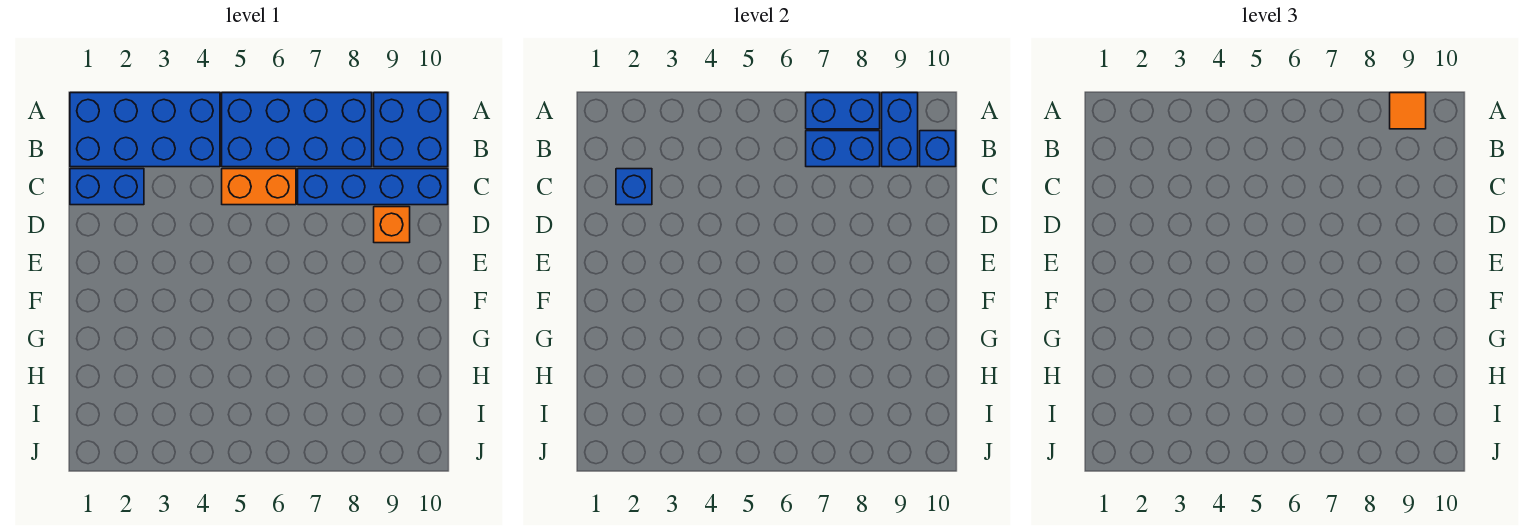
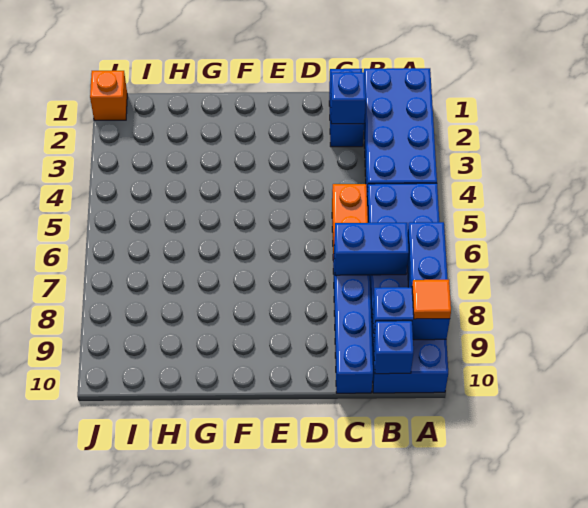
blue brick B7:B8 level 2 -> blue brick B7:C7 level 2
orange brick D9 level 1 -> orange brick J1 level 1

